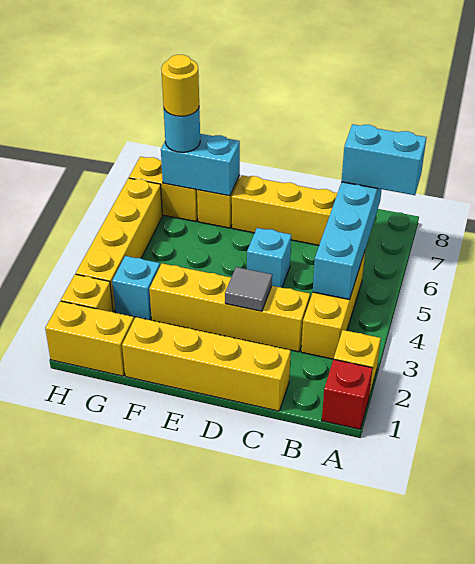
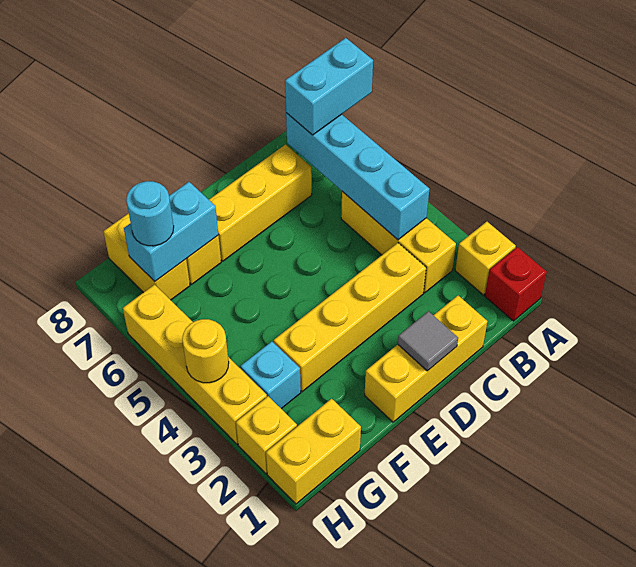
yellow brick C1:F1 level 1 -> yellow brick C1:E1 level 1
grey tile D3 level 2 -> grey tile D1 level 2
cyan brick D5 level 1 -> none
yellow brick G7:H7 level 1 -> yellow brick G7:G8 level 1
yellow round brick G7 level 4 -> yellow round brick H4 level 2

